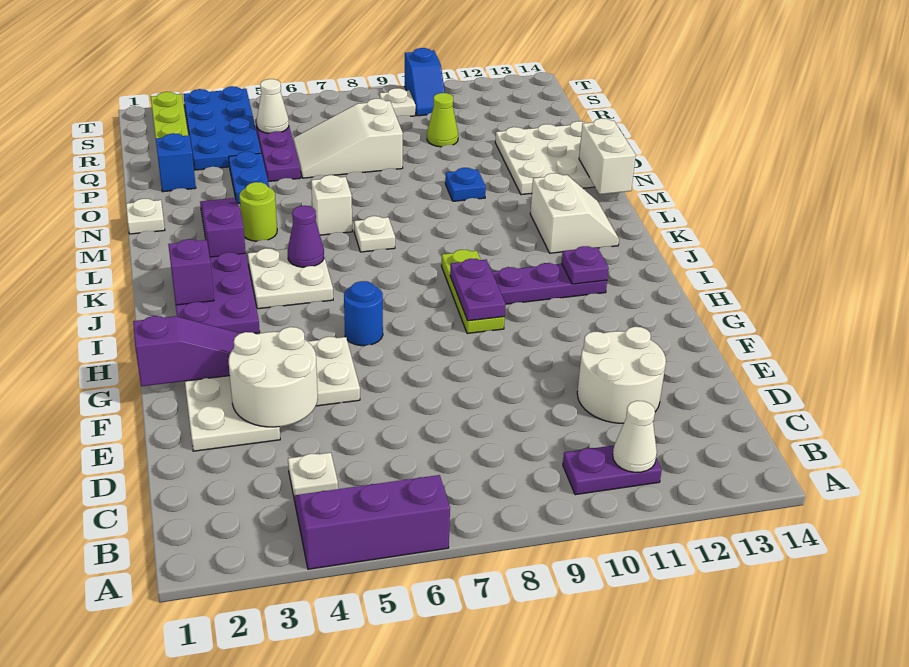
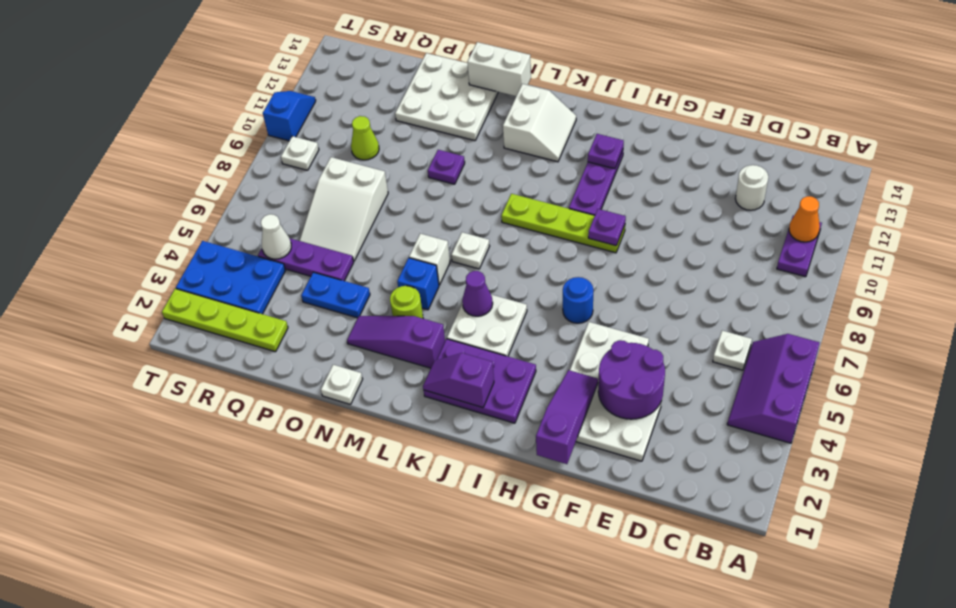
white cone B11 level 2 -> orange cone B11 level 2
white plate C4 level 1 -> white plate C6 level 1
white round brick D11:E12 level 1 -> white round brick D12 level 1
white round brick E3:F4 level 2 -> purple round brick E3:F4 level 2
lime plate H9:J9 level 1 -> lime plate H9:K9 level 1
purple plate H9:I9 level 2 -> purple plate H9 level 2
white slope K12:L13 level 1 top 12 -> white slope K12:L13 level 1 top L
blue plate N10 level 1 -> purple plate N10 level 1
blue brick P2 level 1 -> blue brick M5 level 1
blue plate Q3:T4 level 1 -> blue plate R3:T4 level 1
blue slope S10:T10 level 1 top T -> blue slope T10:T11 level 1 top 10

